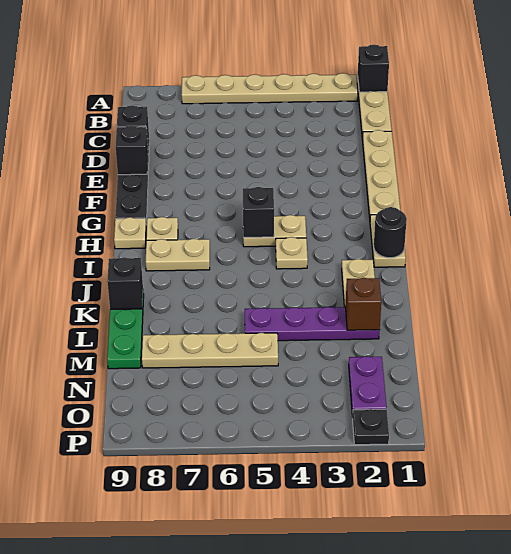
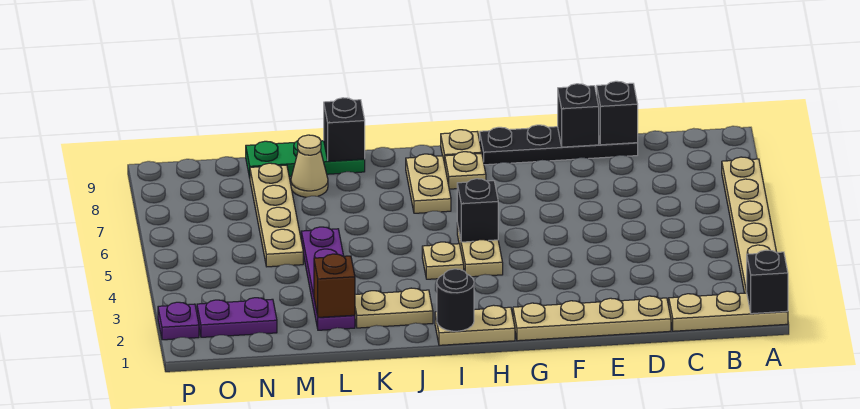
none -> tan cone L8 level 1
black plate P2 level 1 -> purple plate P2 level 1

